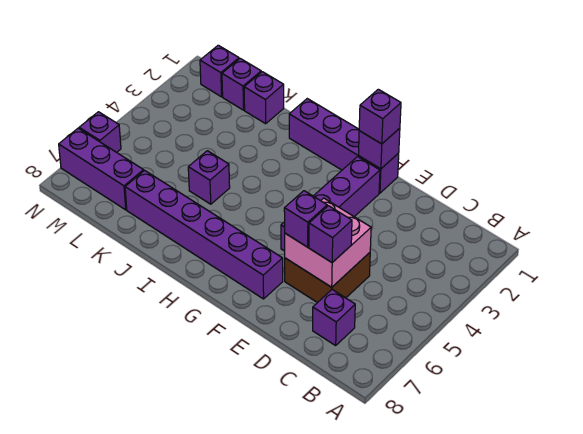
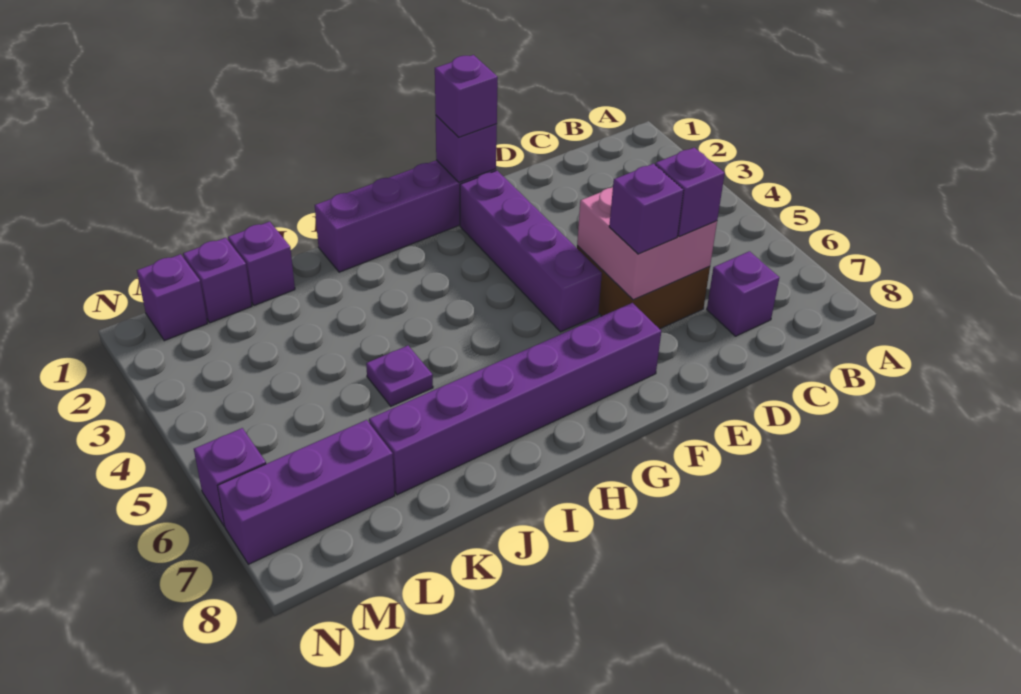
purple brick J5 level 1 -> purple plate J5 level 1

